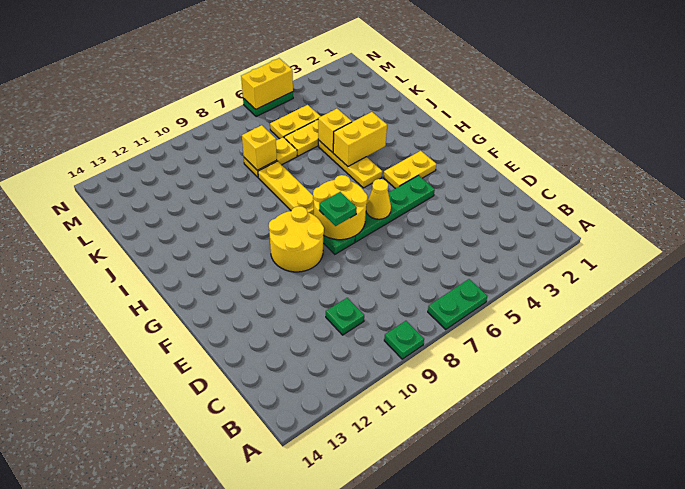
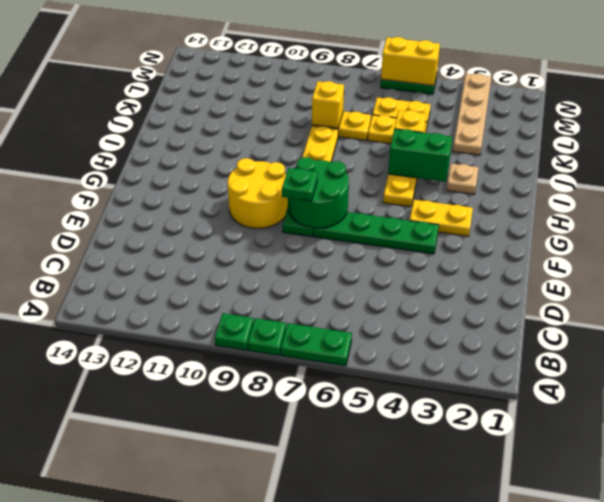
green plate C10 level 1 -> green plate A8 level 1
yellow cone F6 level 2 -> none
yellow round brick F7:G8 level 2 -> green round brick F7:G8 level 2
none -> tan plate I3 level 1
yellow brick I4:I5 level 2 -> green brick I4:I5 level 2
none -> tan plate K3:N3 level 1

